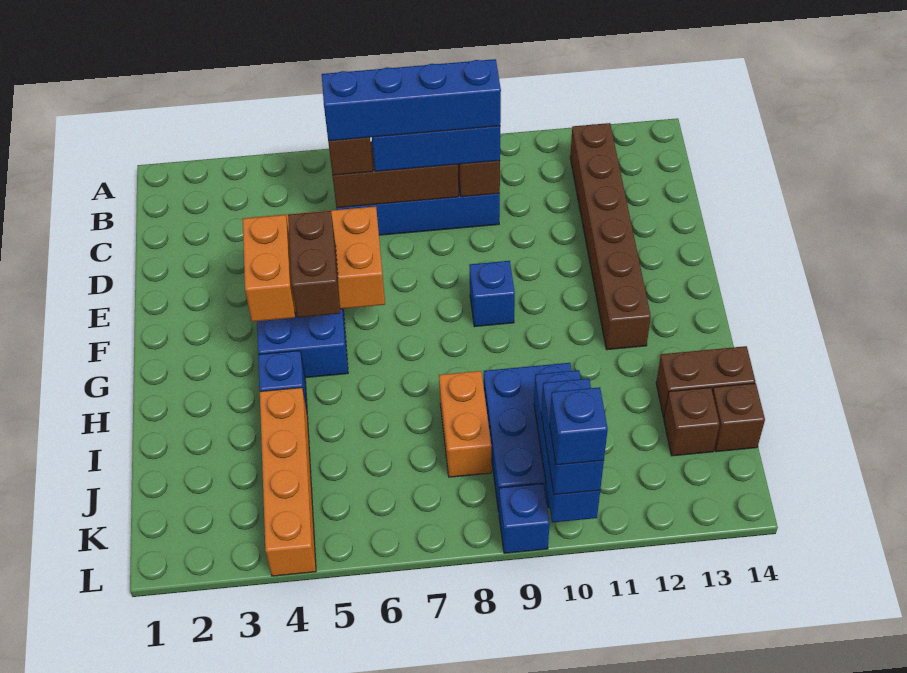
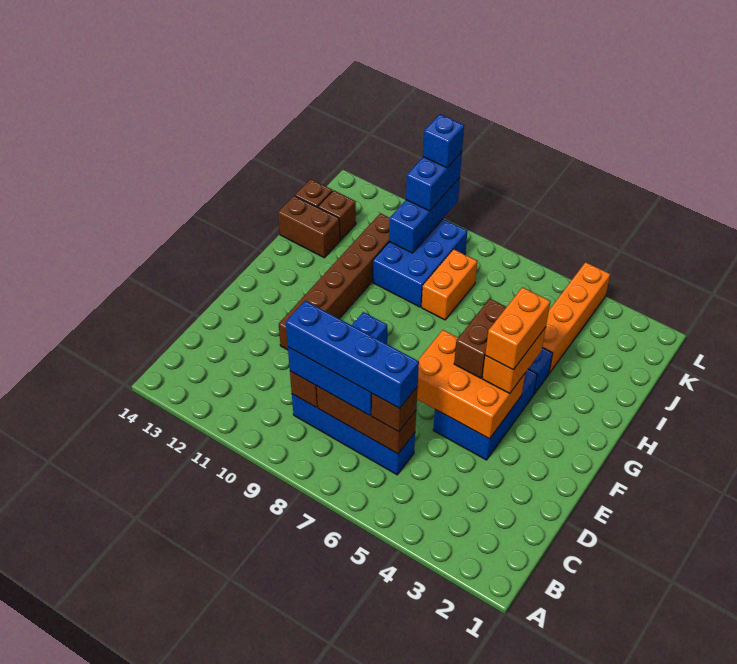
brown brick B12:G12 level 1 -> brown brick E11:J11 level 1
none -> orange brick F4:G4 level 4
blue brick L9 level 1 -> none

